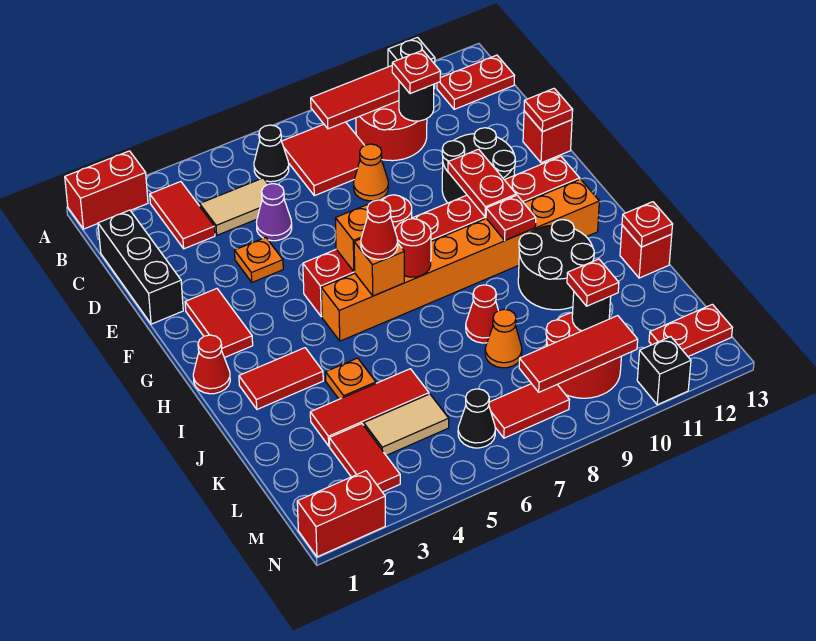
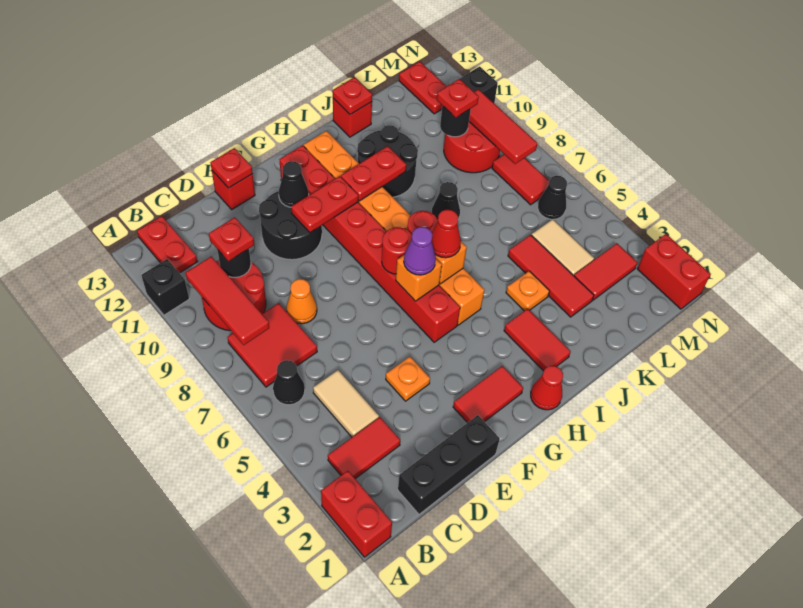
purple cone D5 level 1 -> purple cone G6 level 3
none -> black cone F11 level 2
red plate H10 level 2 -> red plate H10:I10 level 2
red cone J8 level 1 -> black cone J8 level 1
orange cone K8 level 1 -> none

